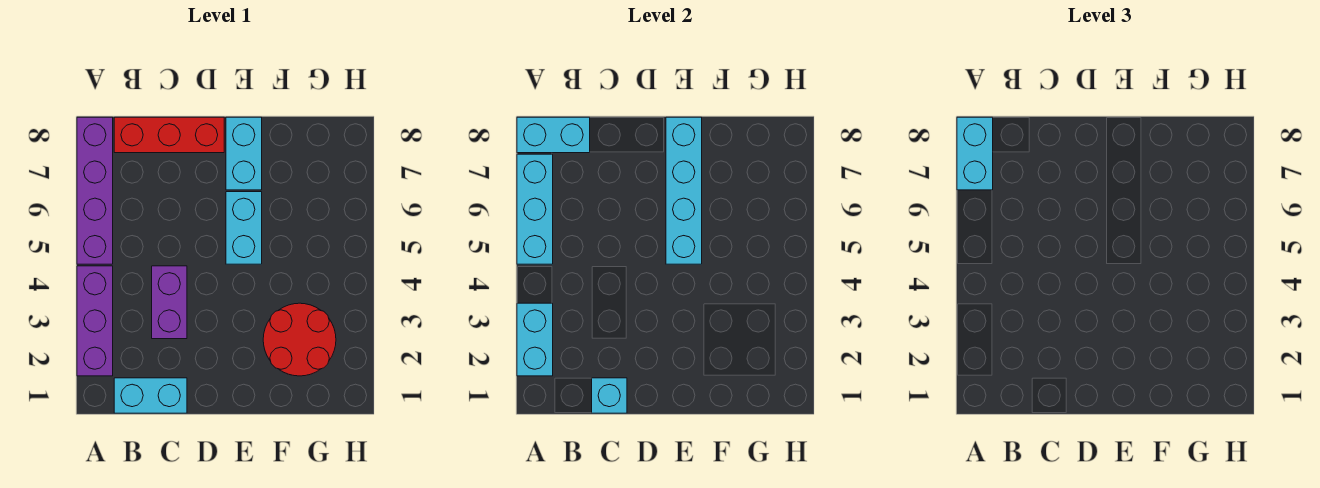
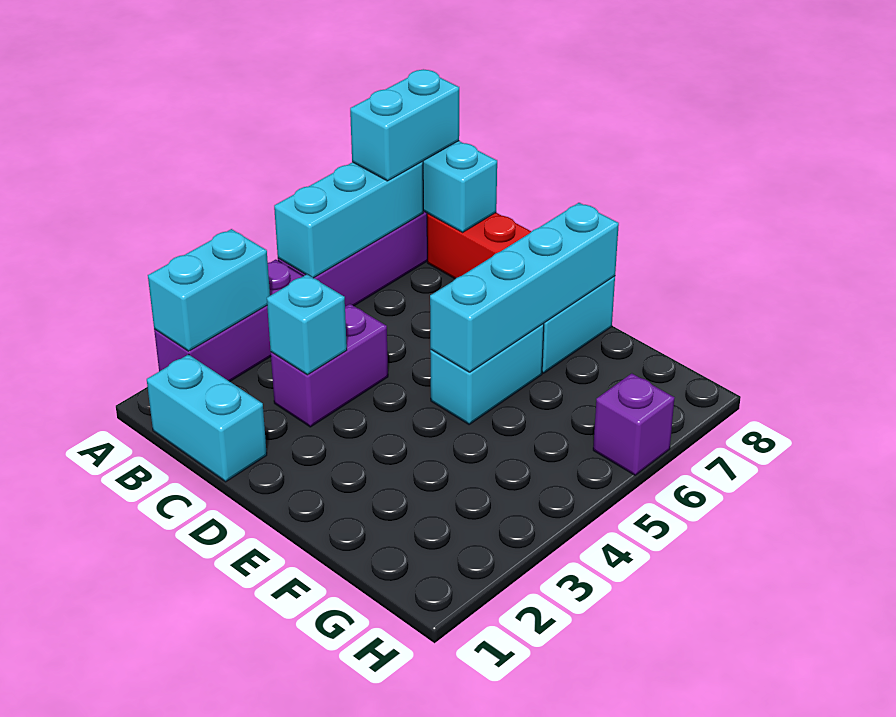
cyan brick C1 level 2 -> cyan brick C3 level 2
red round brick F2:G3 level 1 -> none
none -> purple brick H6 level 1

